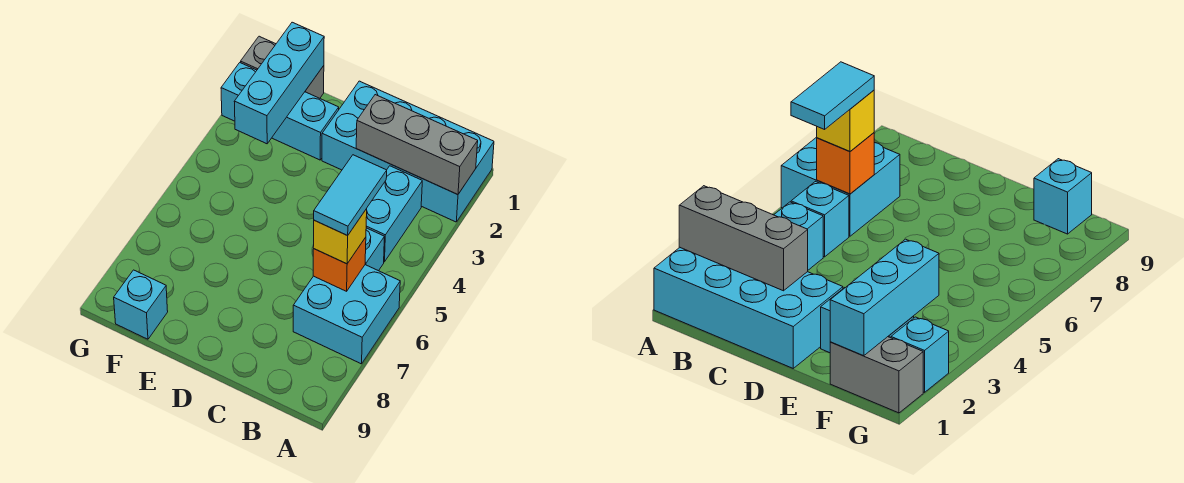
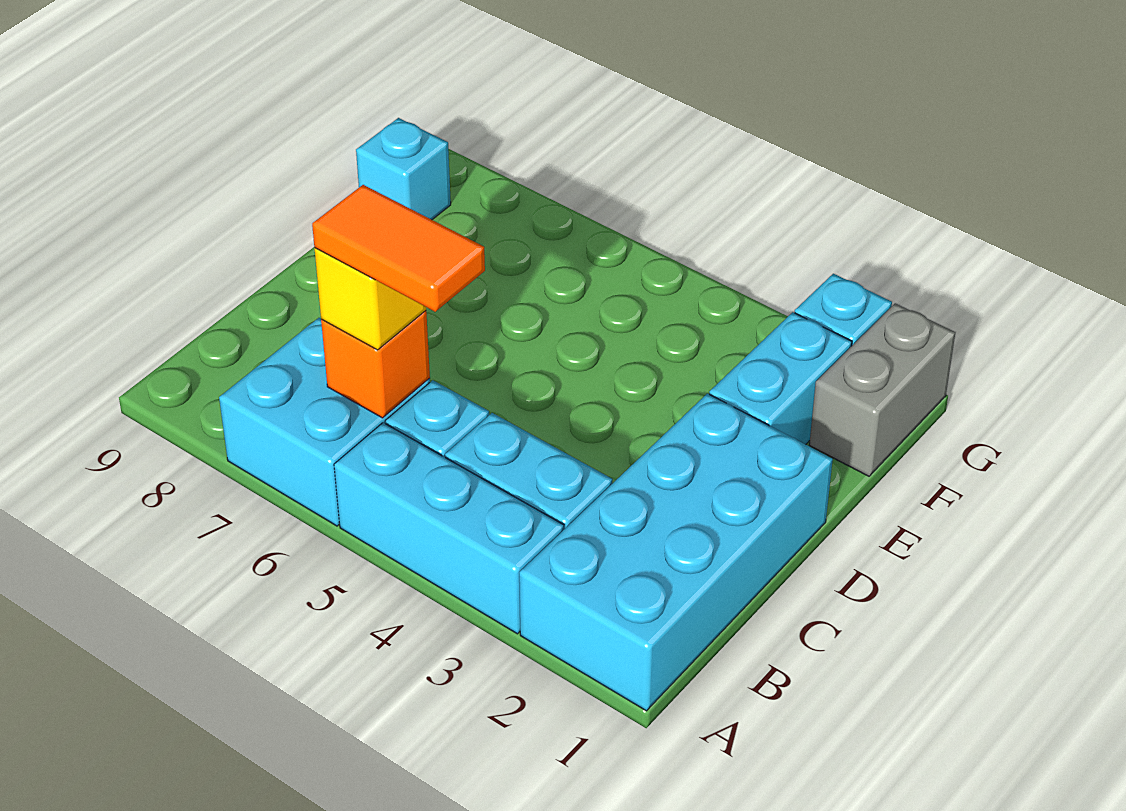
grey brick A2:C2 level 2 -> none
cyan tile B5:B6 level 4 -> orange tile B5:B6 level 4
cyan brick F1:F3 level 2 -> cyan brick A3:A5 level 1

